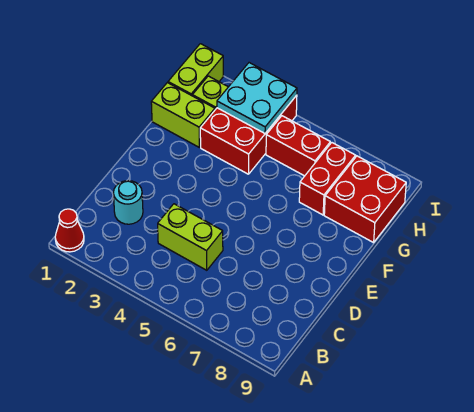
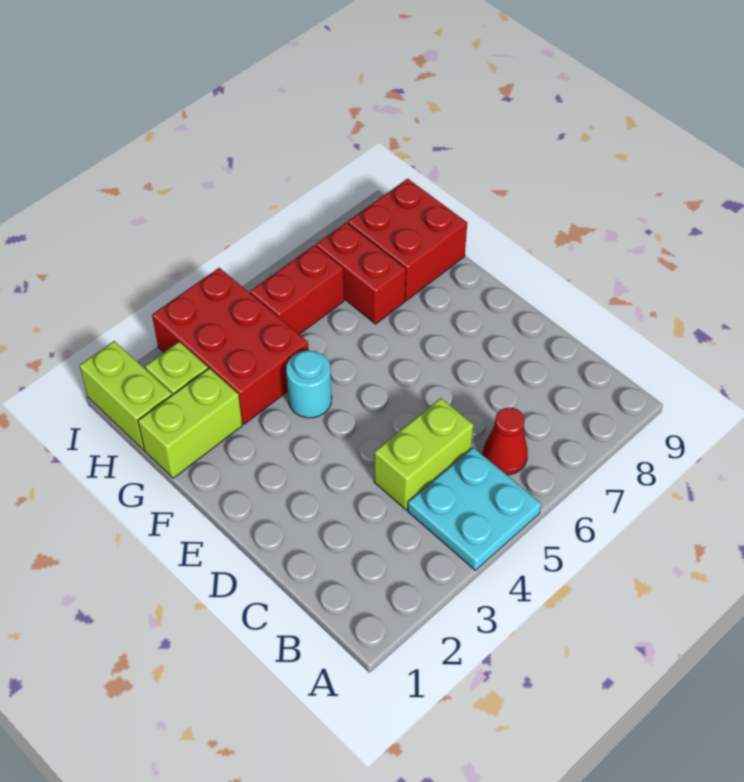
red cone A1 level 1 -> red cone B6 level 1
cyan round brick C2 level 1 -> cyan round brick F4 level 1
cyan plate H3:I4 level 2 -> cyan plate A4:B5 level 1

